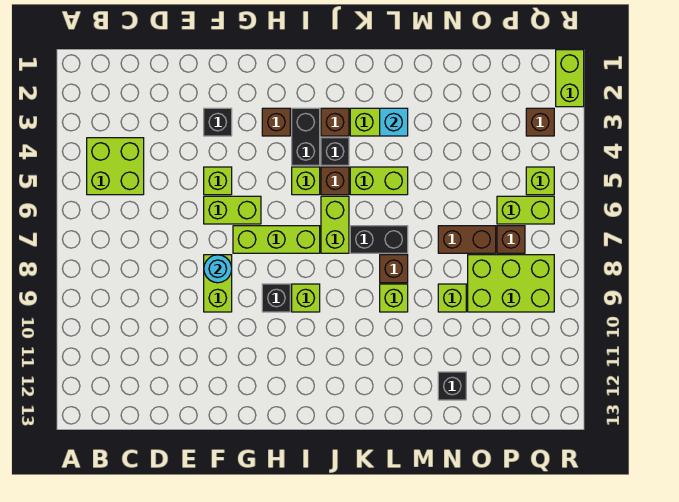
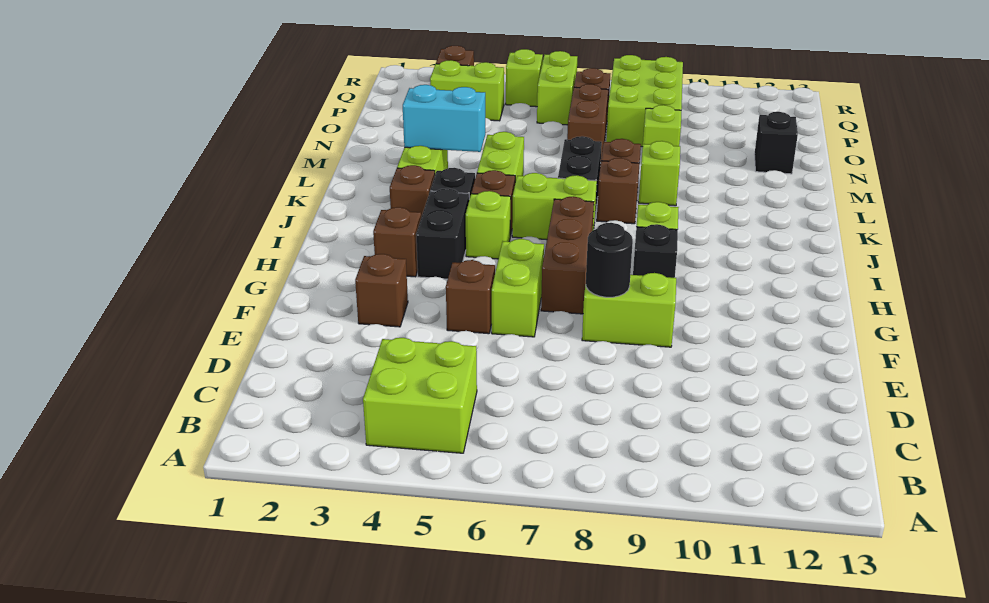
black brick F3 level 1 -> brown brick F3 level 1
lime brick F5 level 1 -> brown brick F5 level 1
cyan round brick F8 level 2 -> black round brick F8 level 2
lime brick G7:I7 level 1 -> brown brick G7:I7 level 1
black brick I3:I4 level 1 -> black brick H4:I4 level 1
none -> brown brick K8 level 1
cyan brick L3 level 2 -> cyan brick L3:L4 level 2
lime brick R1:R2 level 1 -> lime brick P3:P4 level 1

